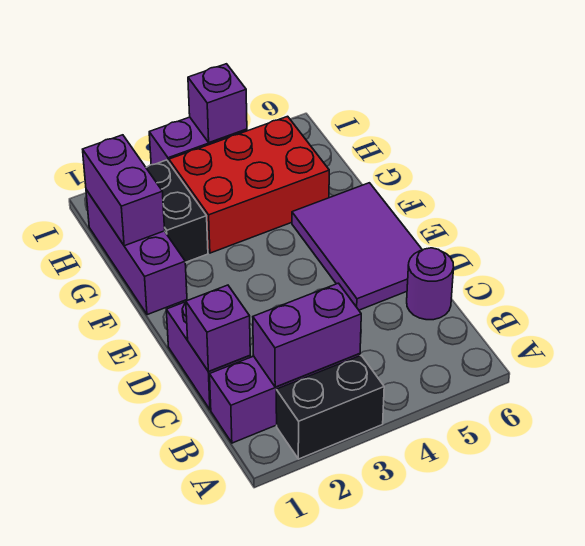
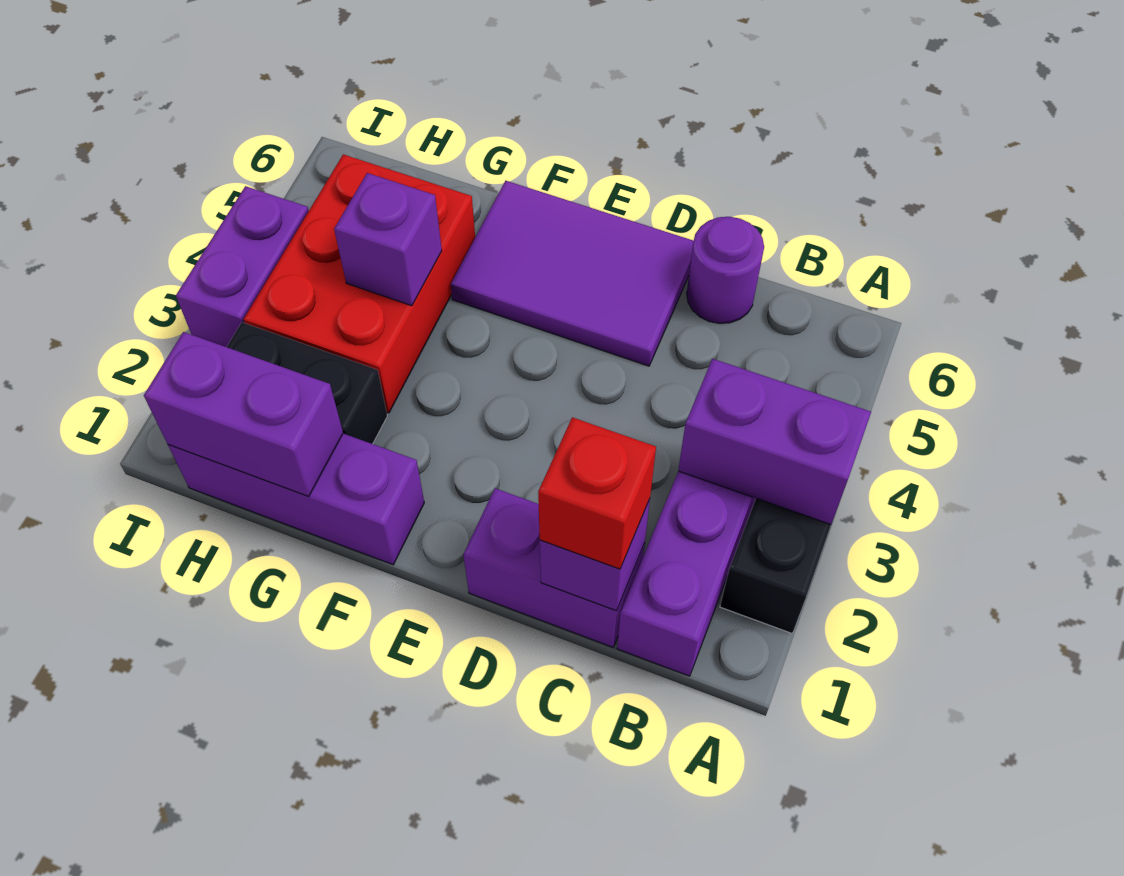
purple brick B2:B3 level 2 -> purple brick A3:B3 level 2
none -> red brick C1 level 3
purple brick I4 level 2 -> purple brick G4 level 2

